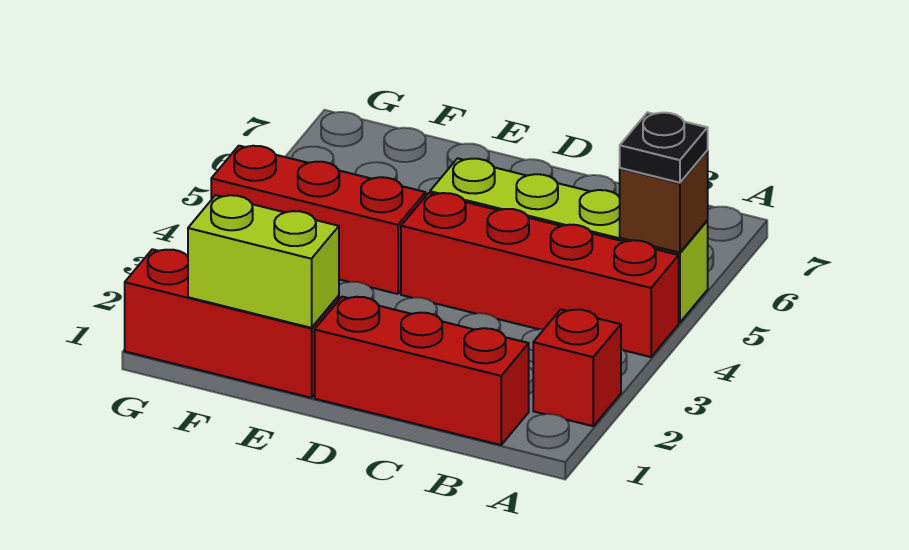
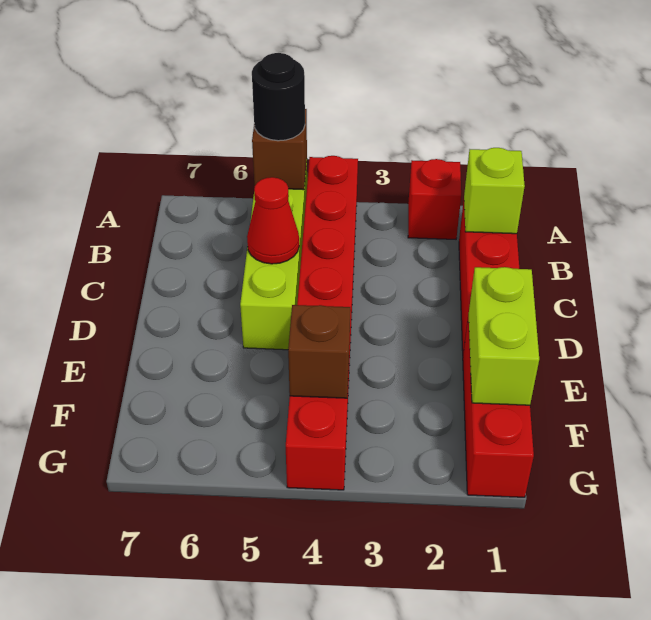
black plate A5 level 3 -> black round brick A5 level 3
none -> lime brick B1 level 2
none -> red cone C5 level 2
none -> brown brick F4 level 2

